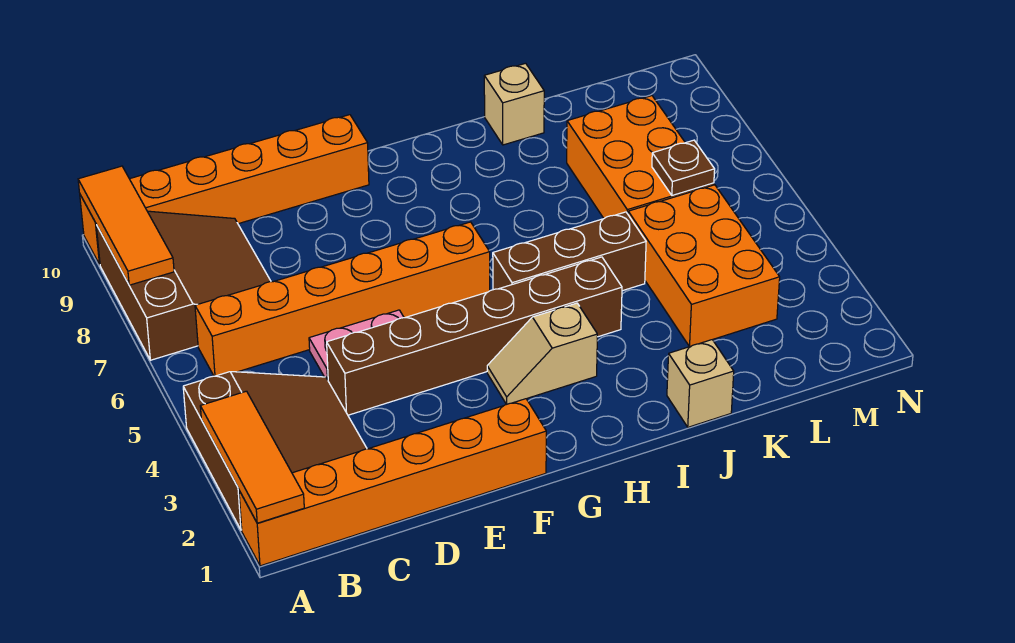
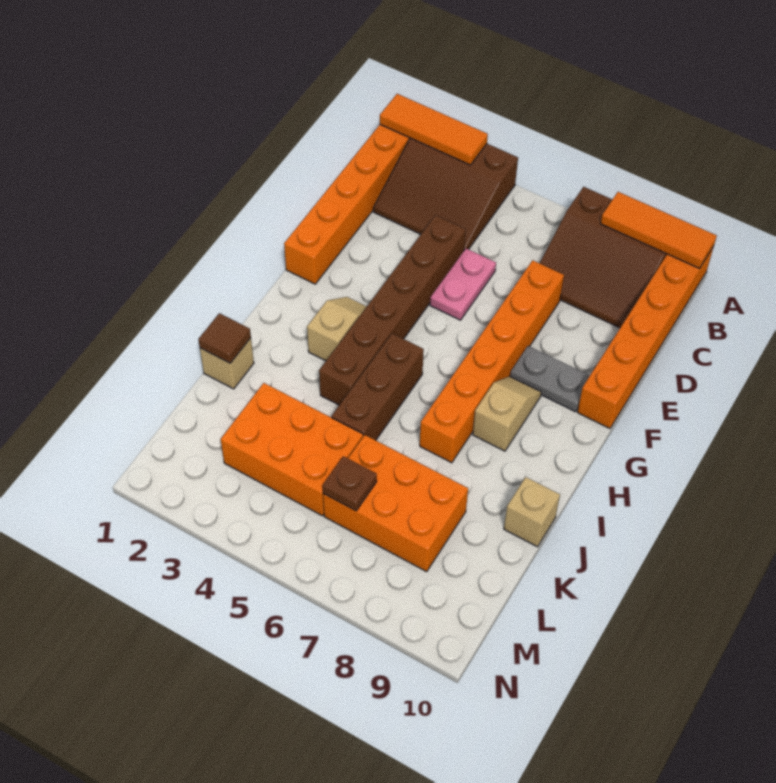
orange brick B6:G6 level 1 -> orange brick D7:I7 level 1
none -> grey plate F8:F9 level 1
none -> tan slope G8:H8 level 1 top H
none -> brown tile J1 level 2

